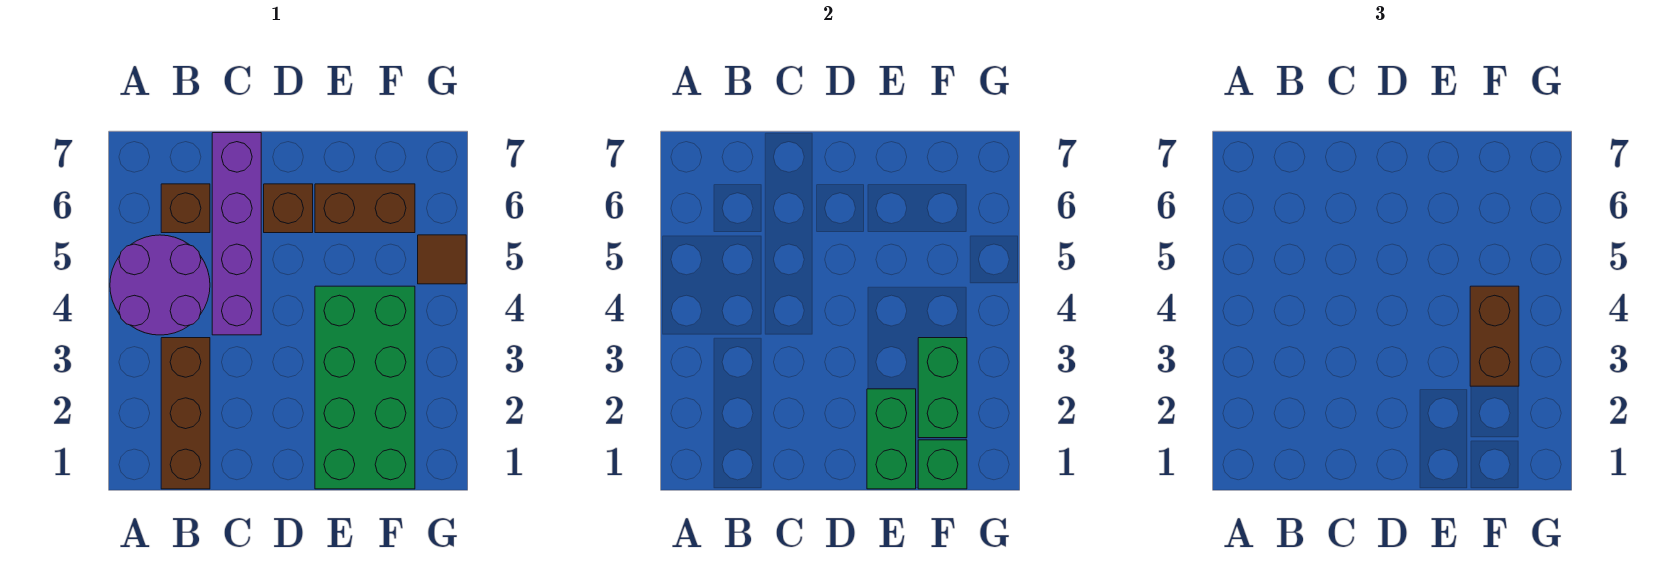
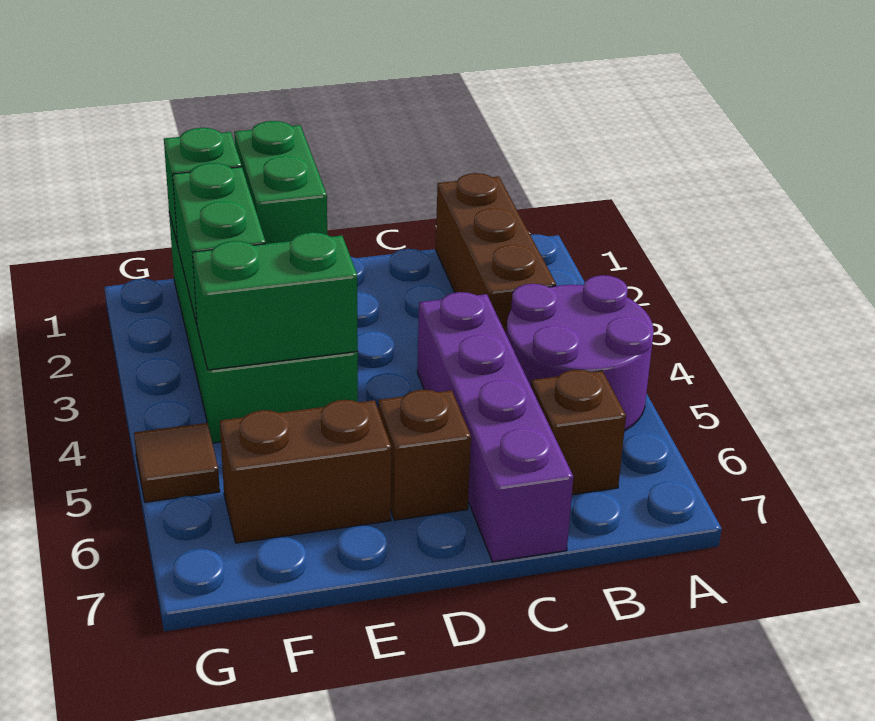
none -> green brick E4:F4 level 2
brown brick F3:F4 level 3 -> none

